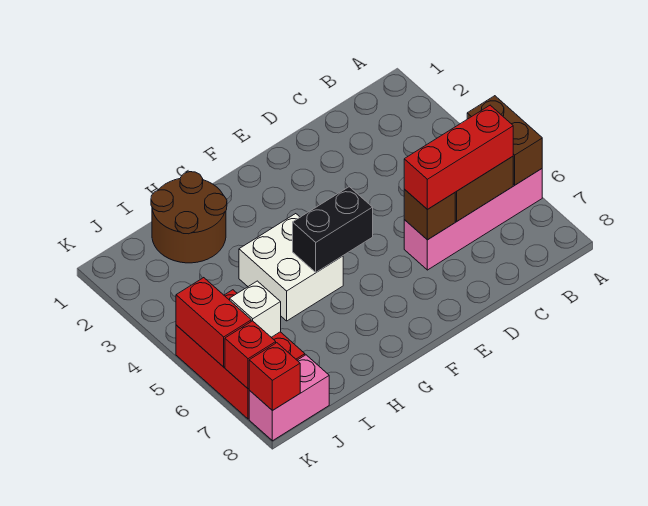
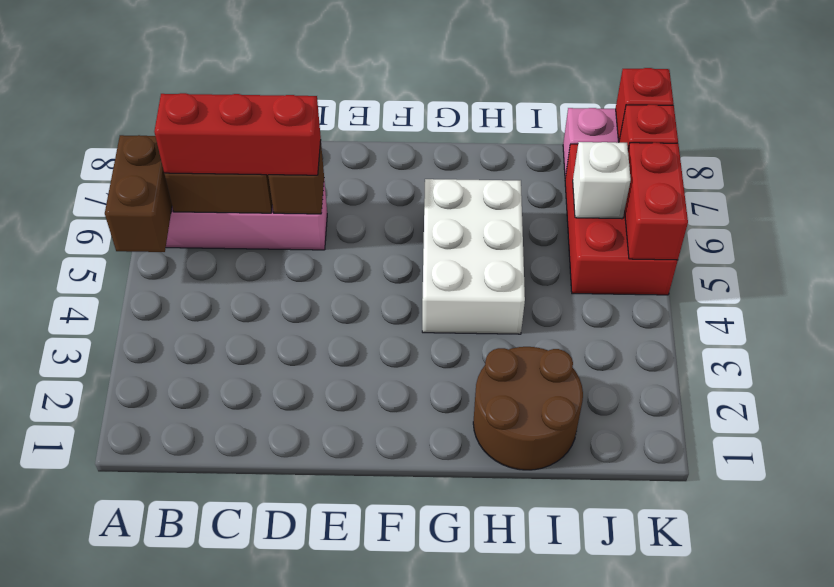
black brick F5:G5 level 2 -> none
white brick G4:H5 level 1 -> white brick G4:H6 level 1

